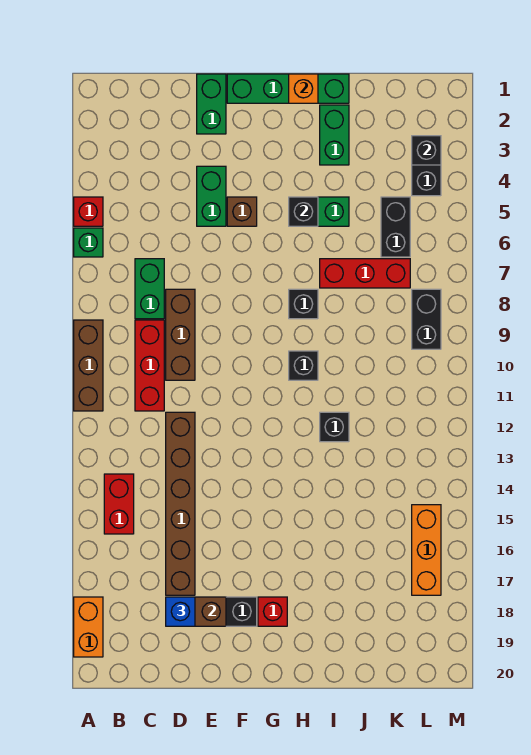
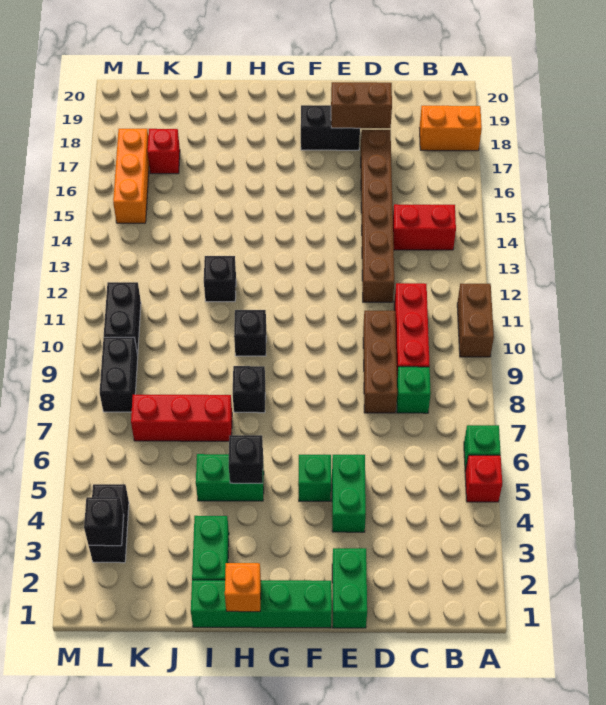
brown brick A9:A11 level 1 -> brown brick A10:A11 level 1
orange brick A18:A19 level 1 -> orange brick A18:B18 level 1
red brick B14:B15 level 1 -> red brick B14:C14 level 1
green brick C7:C8 level 1 -> green brick C8 level 1
blue brick D18 level 3 -> none
brown brick F5 level 1 -> green brick F5 level 1
red brick G18 level 1 -> red brick K17 level 1
black brick K5:K6 level 1 -> black brick L10:L11 level 1

